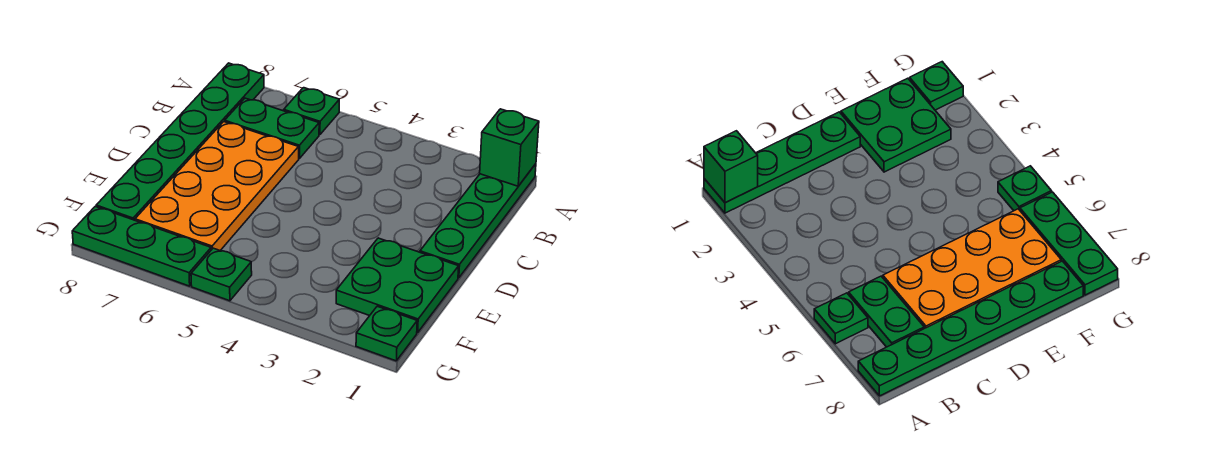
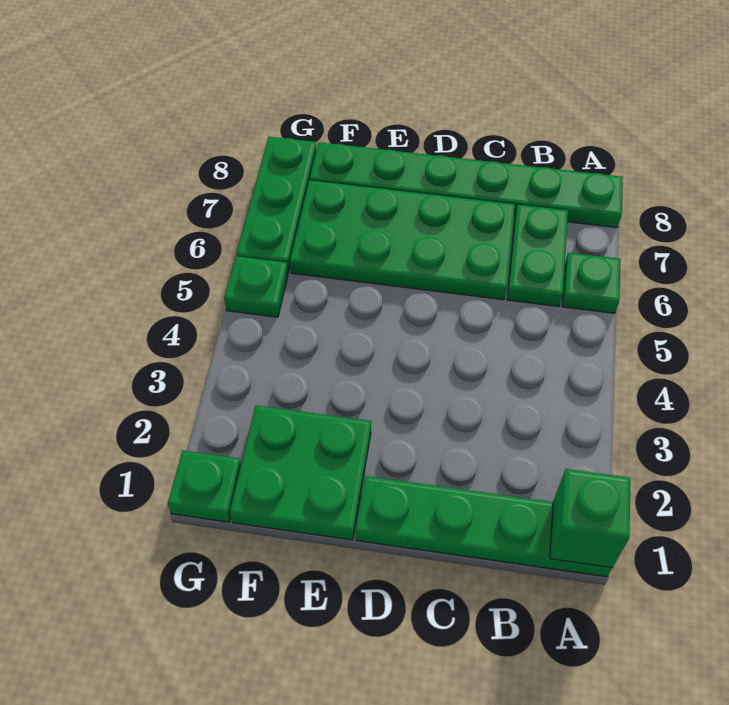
orange plate C6:F7 level 1 -> green plate C6:F7 level 1

